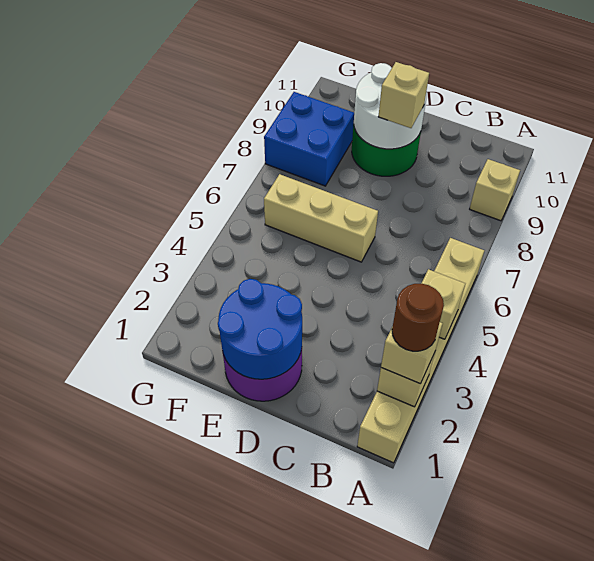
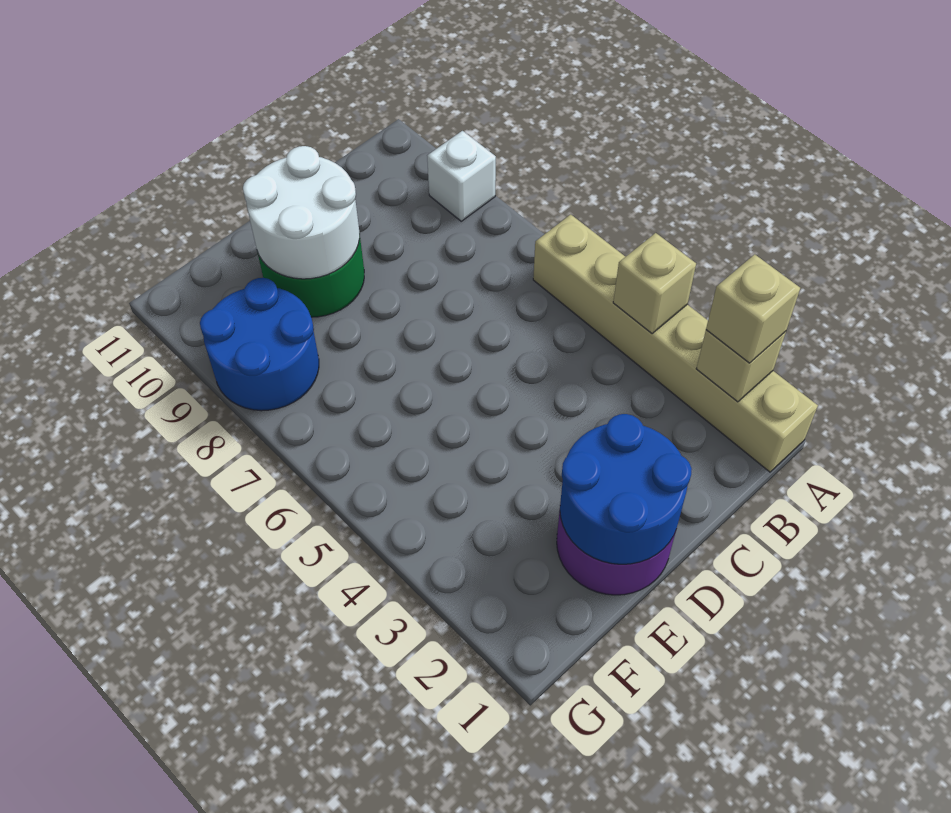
brown round brick A2 level 4 -> none
tan brick A9 level 1 -> white brick A9 level 1
tan brick D6:F6 level 1 -> none
tan brick D9 level 3 -> none
blue brick F8:G9 level 1 -> blue round brick F8:G9 level 1

